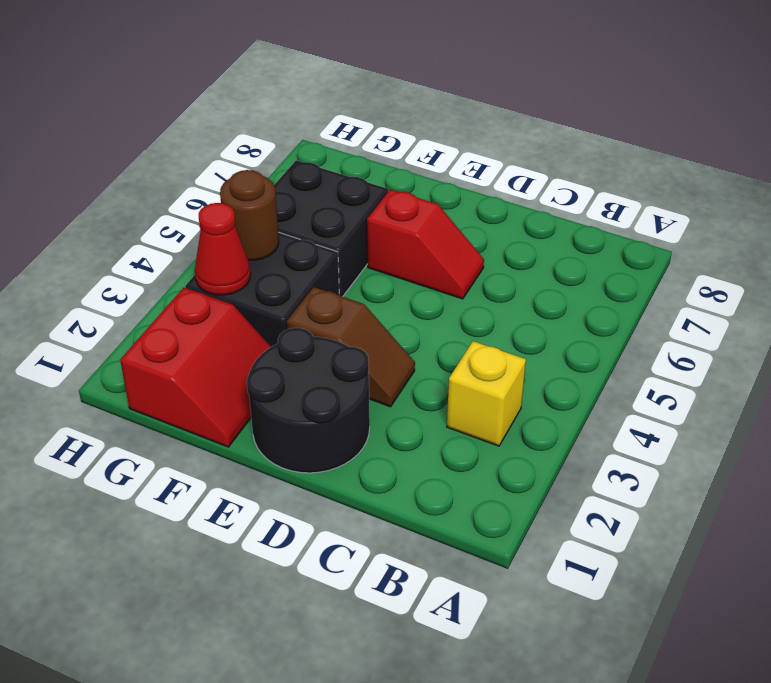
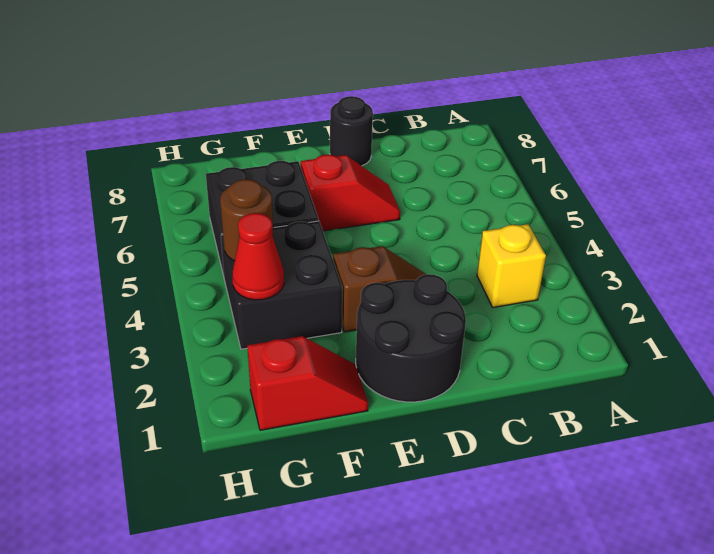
none -> black round brick D8 level 1
red slope F1:G2 level 1 top G -> red slope F1:G1 level 1 top G

